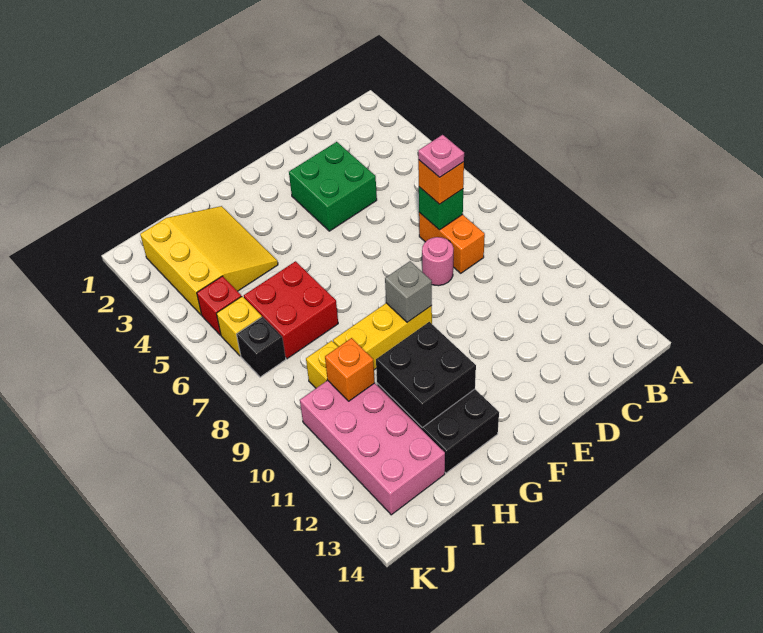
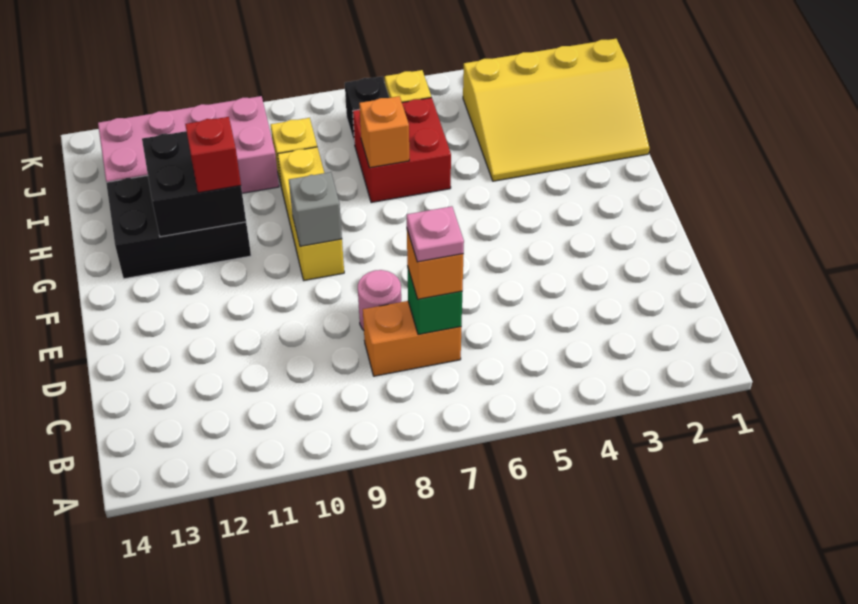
green brick D3:E4 level 1 -> none
yellow slope H2:J4 level 1 top J -> yellow slope H1:J4 level 1 top J
orange brick I10 level 2 -> orange brick H7 level 2
red brick J5 level 1 -> red brick G11 level 3

